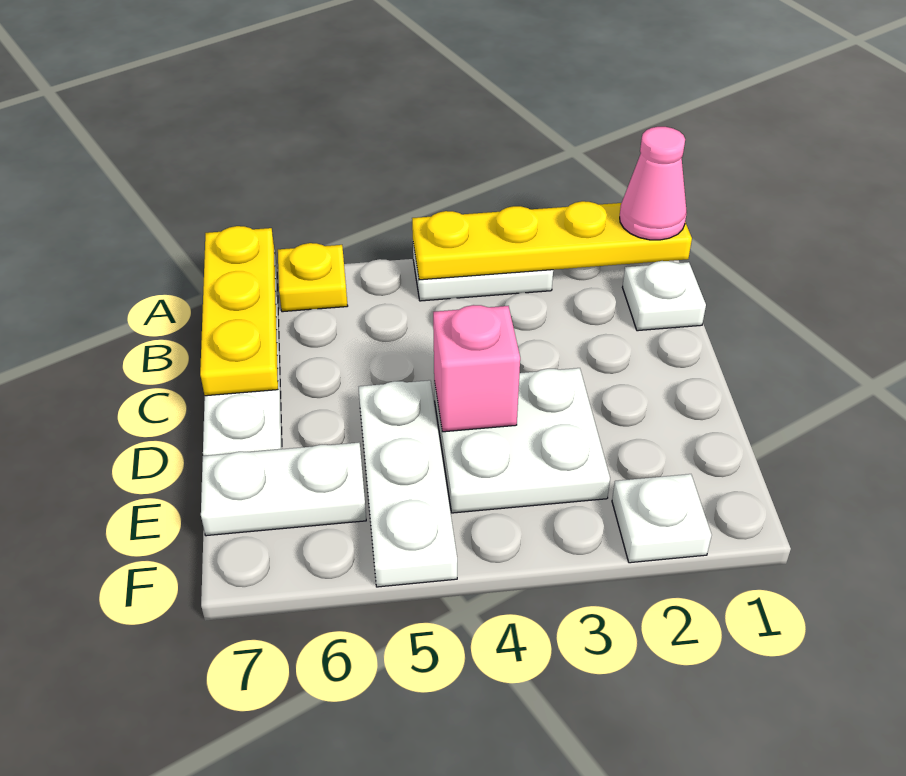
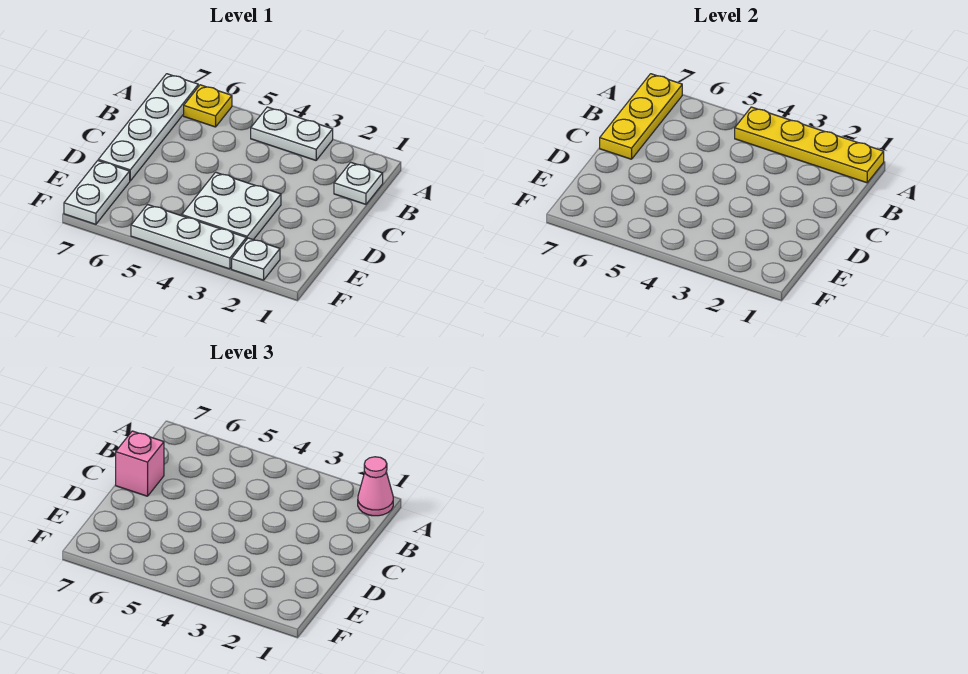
pink brick D4 level 2 -> pink brick C7 level 3
white plate D5:F5 level 1 -> white plate F3:F5 level 1
white plate E6:E7 level 1 -> white plate E7:F7 level 1

